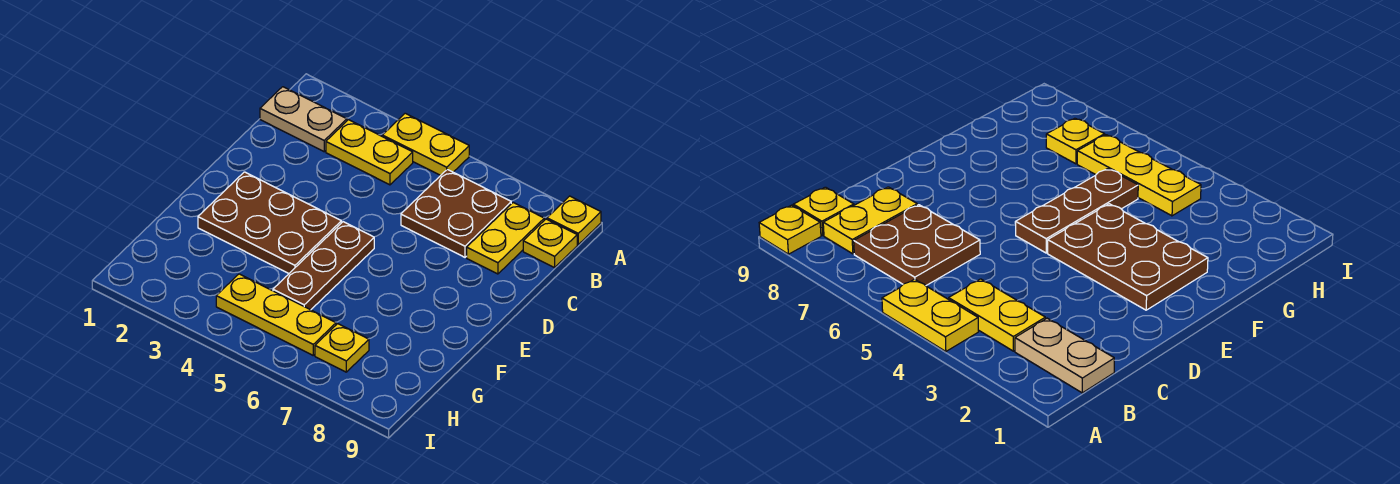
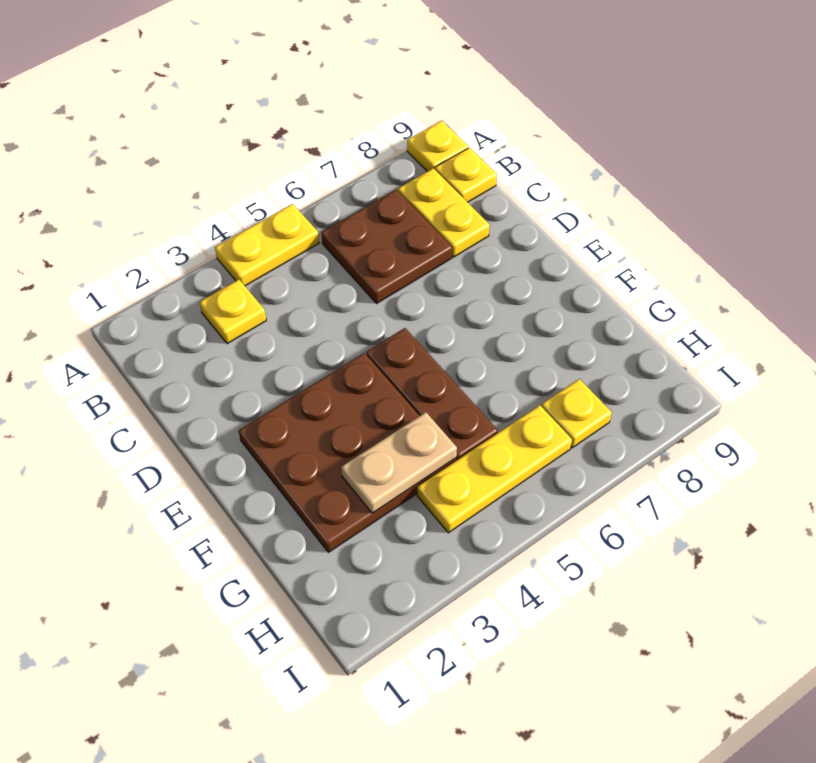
tan plate B1:B2 level 1 -> tan plate G3:G4 level 2
yellow plate B3:B4 level 1 -> yellow plate B3 level 1
brown plate E2:F4 level 1 -> brown plate E2:G4 level 1

